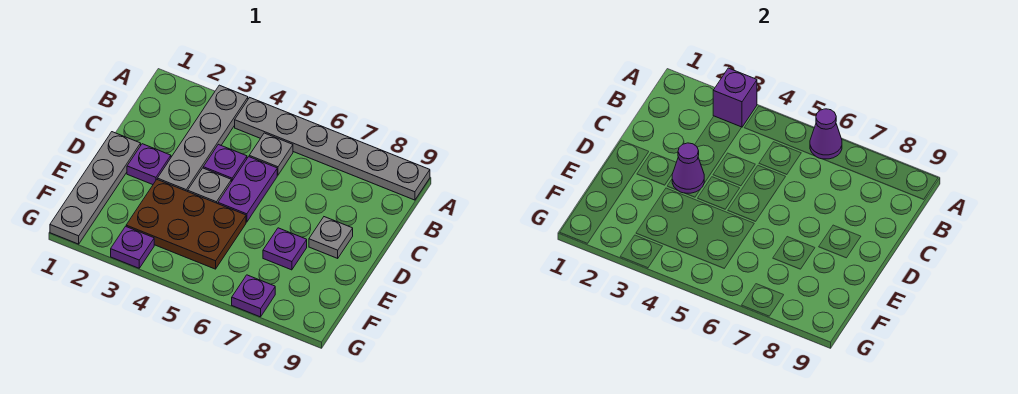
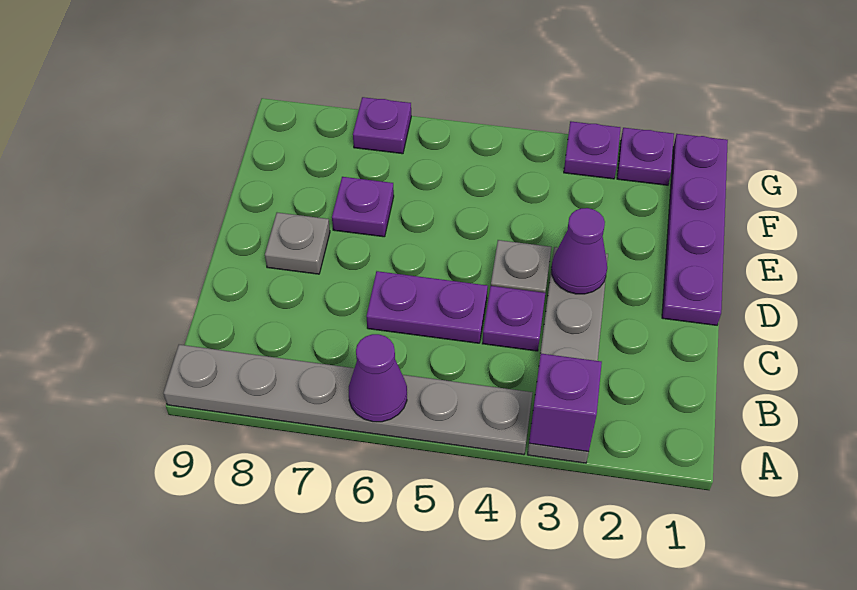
grey plate B5 level 1 -> none
purple plate C5:D5 level 1 -> purple plate C5:C6 level 1
grey plate D1:G1 level 1 -> purple plate D1:G1 level 1
purple plate D2 level 1 -> purple plate G2 level 1
brown plate E3:F5 level 1 -> none

